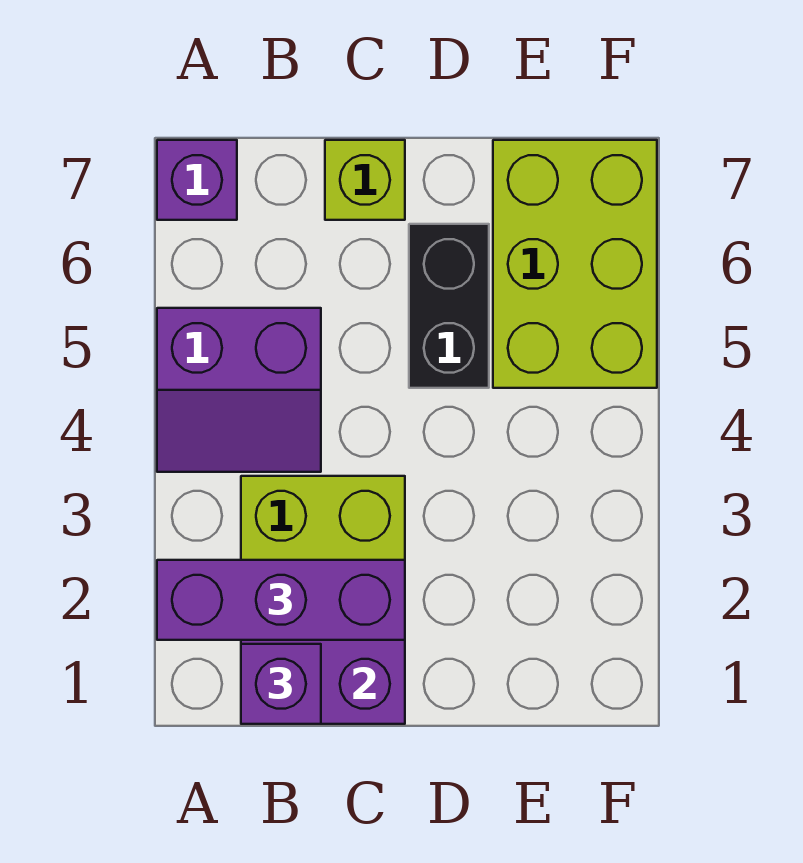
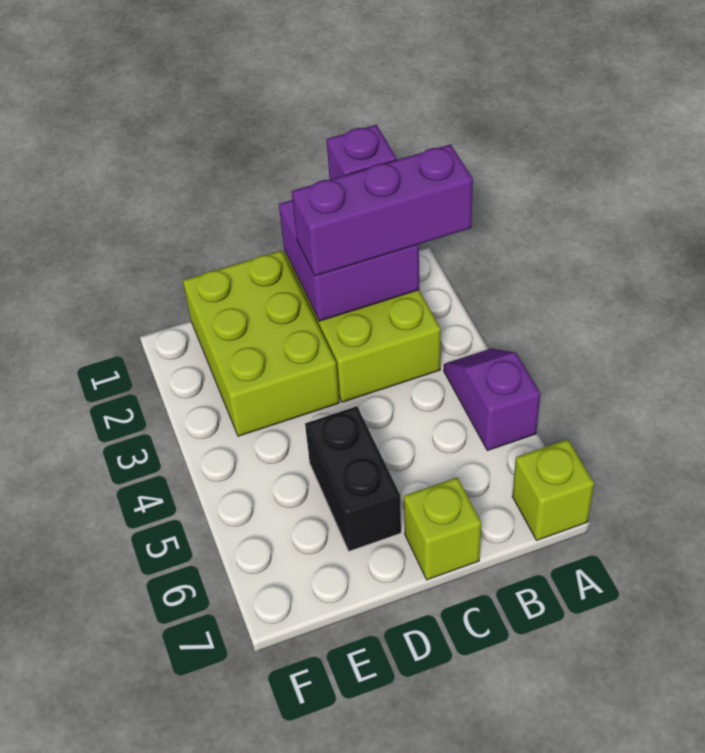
purple slope A4:B5 level 1 top 5 -> purple slope A4:A5 level 1 top 5
purple brick A7 level 1 -> lime brick A7 level 1
lime brick E5:F7 level 1 -> lime brick D1:E3 level 1

